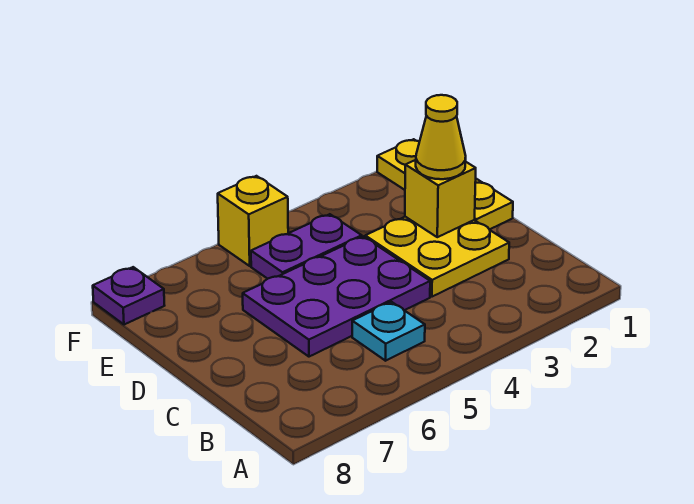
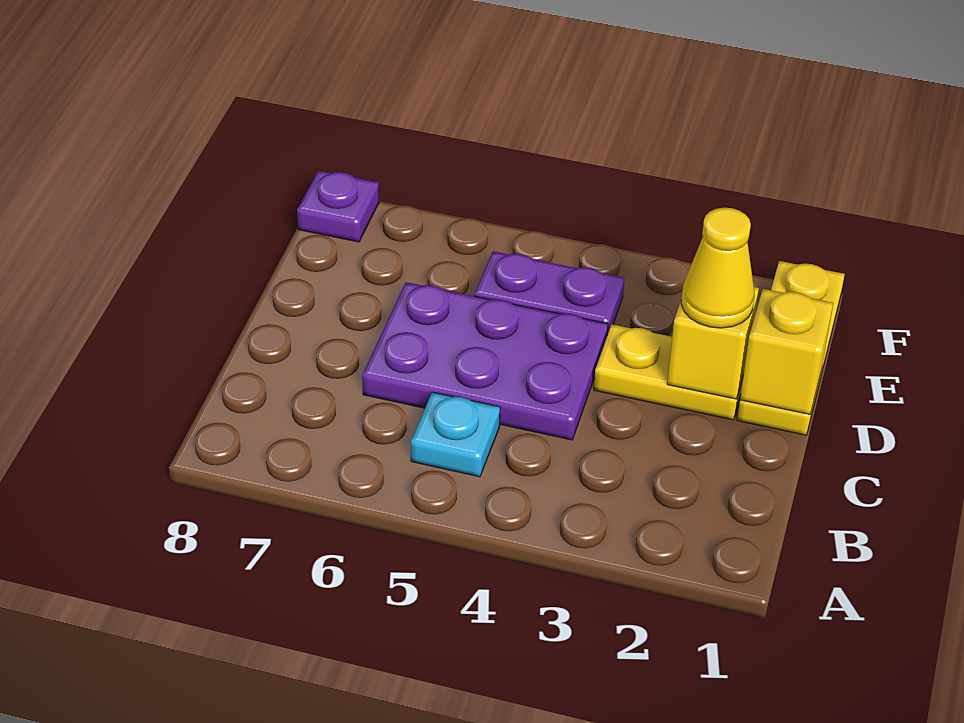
yellow plate C2:D3 level 1 -> yellow plate D2:D3 level 1
yellow brick F5 level 1 -> yellow brick D1 level 2

